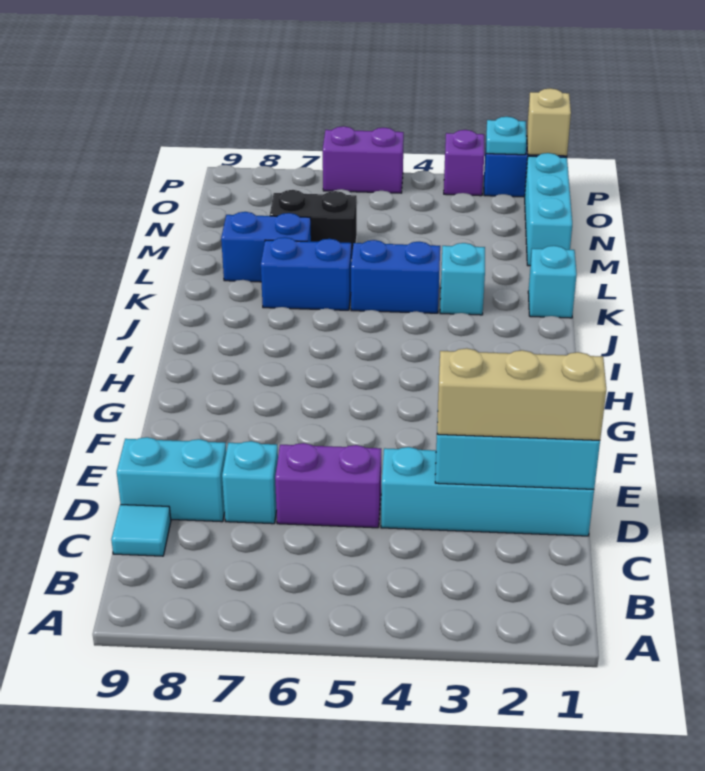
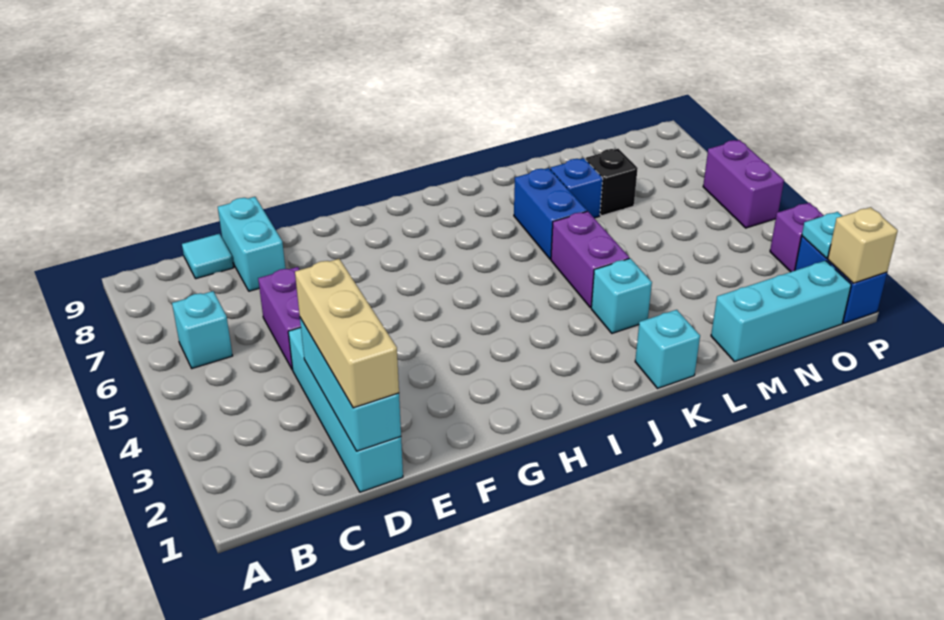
cyan brick D7 level 1 -> cyan brick B6 level 1
blue brick K4:K5 level 1 -> purple brick K4:K5 level 1
blue brick L7:L8 level 1 -> blue brick L7 level 1
black brick M6:M7 level 1 -> black brick M7 level 1

